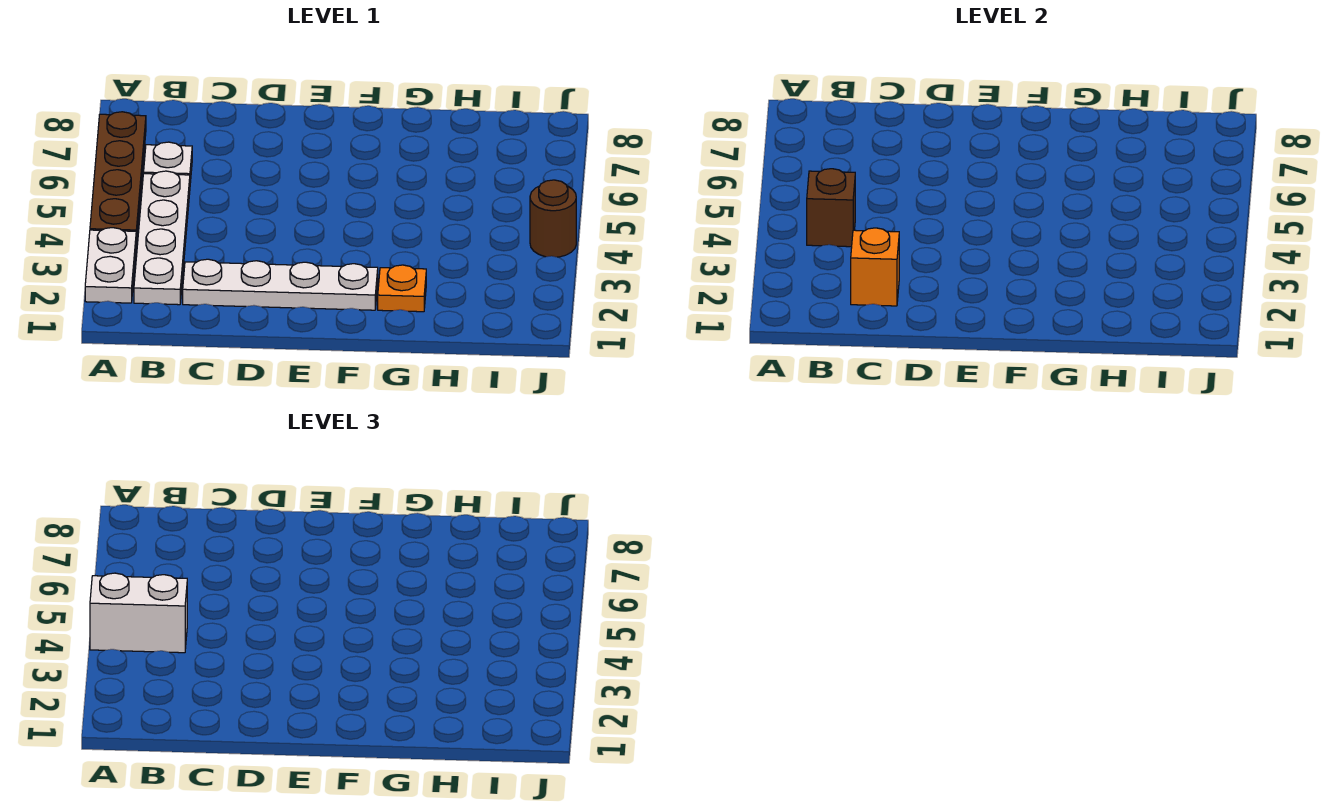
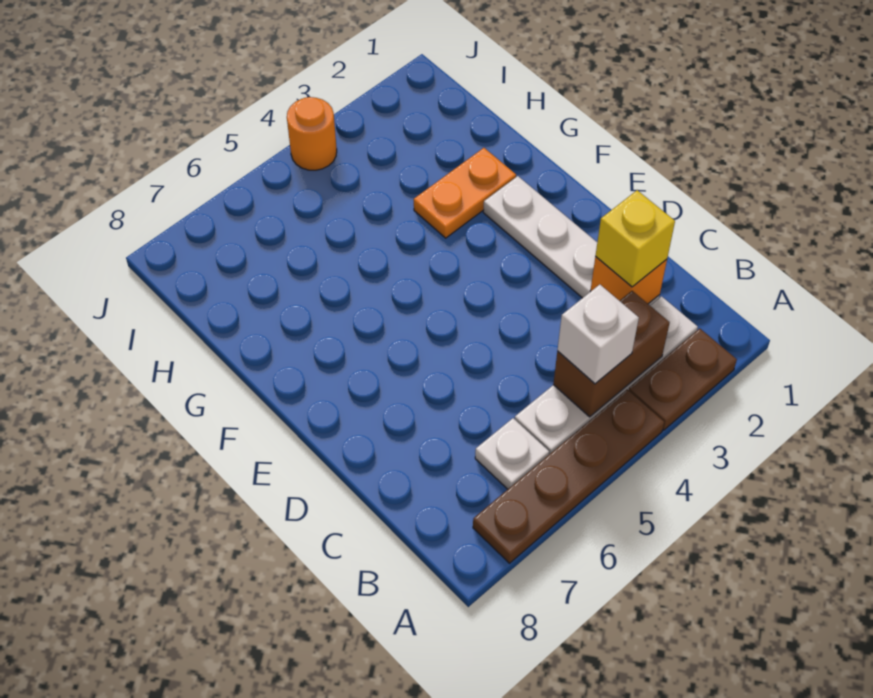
white plate A2:A3 level 1 -> brown plate A2:A3 level 1
white brick A4:B4 level 3 -> white brick B4 level 3
brown brick B4 level 2 -> brown brick B3:B4 level 2
none -> yellow brick C2 level 3
orange plate G2 level 1 -> orange plate G2:G3 level 1
brown round brick J4 level 1 -> orange round brick J4 level 1

